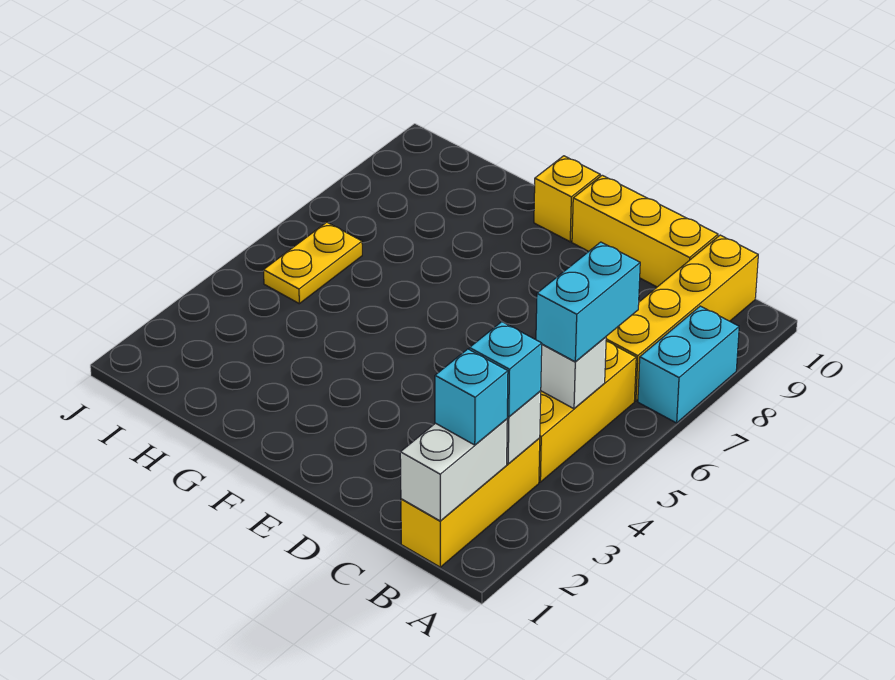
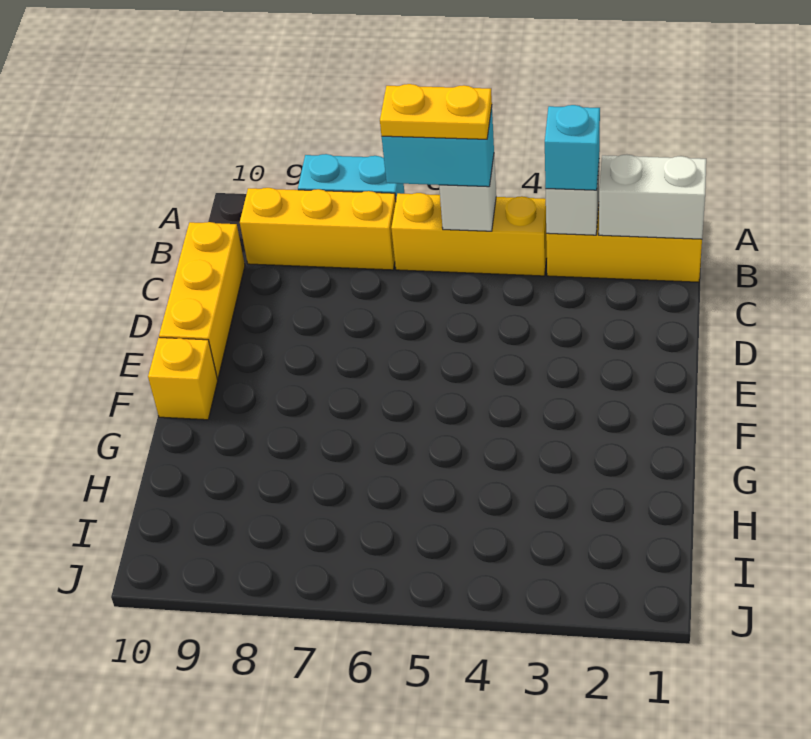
cyan brick B2 level 3 -> none
yellow brick B7:B10 level 1 -> yellow brick B7:B9 level 1
yellow plate I5:I6 level 1 -> yellow plate B5:B6 level 4

